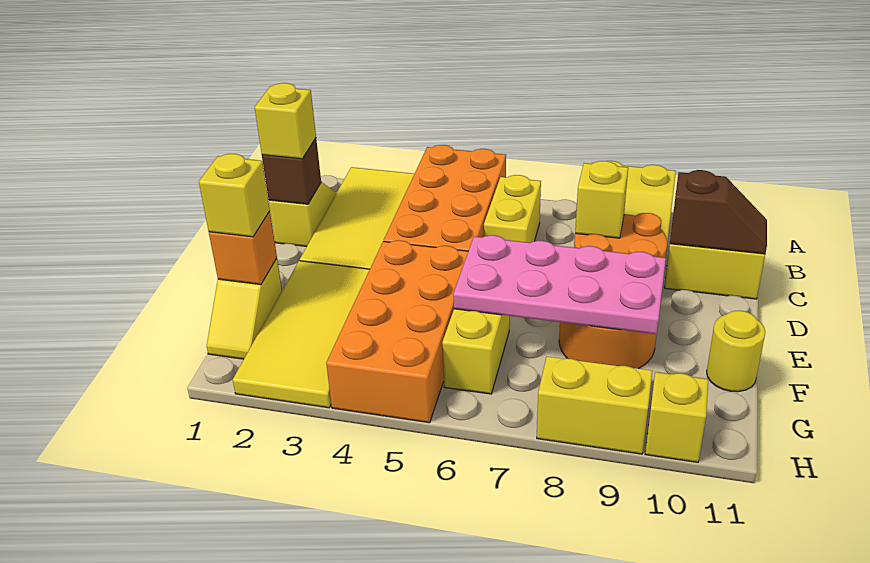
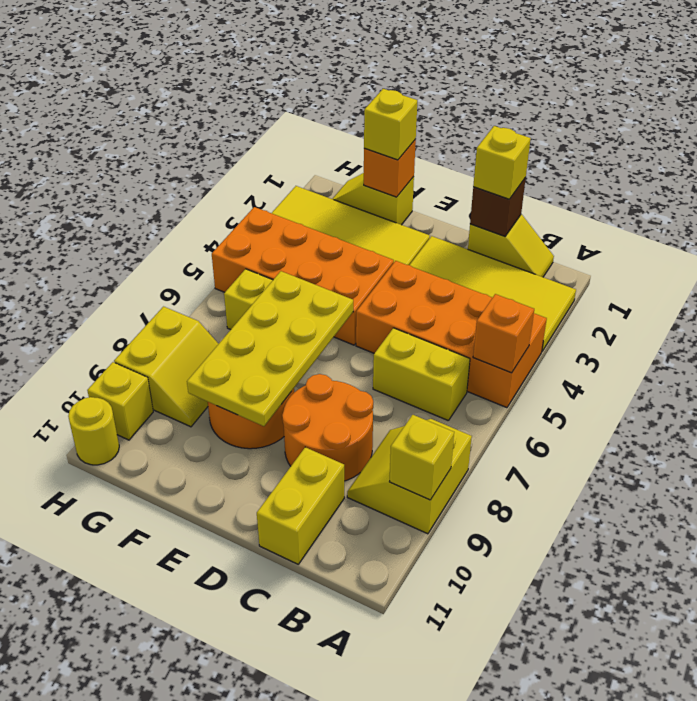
none -> orange brick A5 level 2
yellow brick C8 level 2 -> yellow brick A9 level 2
brown slope C10:C11 level 2 top 10 -> none
pink plate E6:F9 level 2 -> yellow plate E6:F9 level 2
yellow round brick F11 level 1 -> yellow round brick H11 level 1

